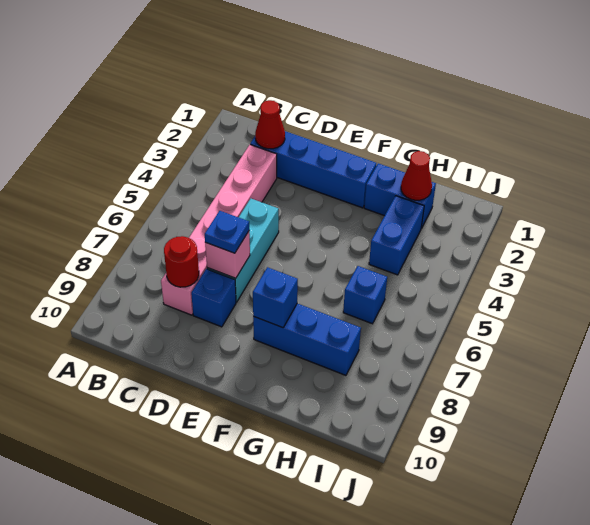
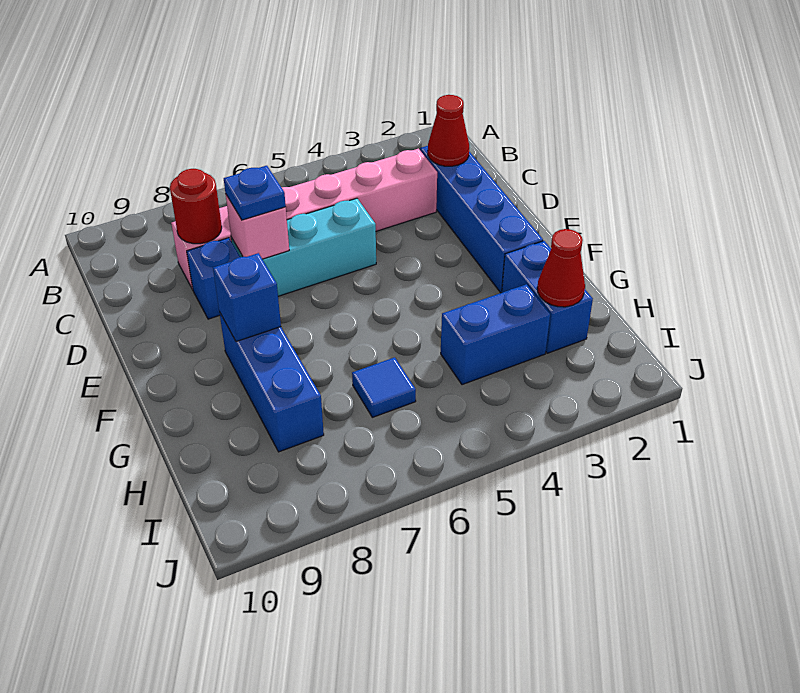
blue brick H6 level 1 -> blue tile H6 level 1

